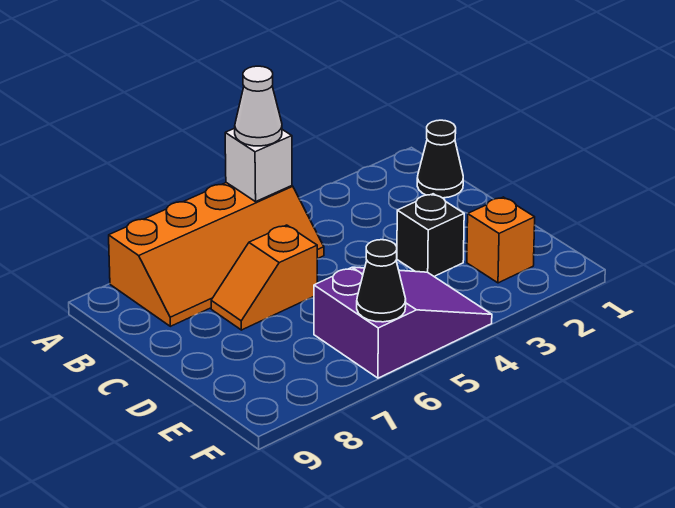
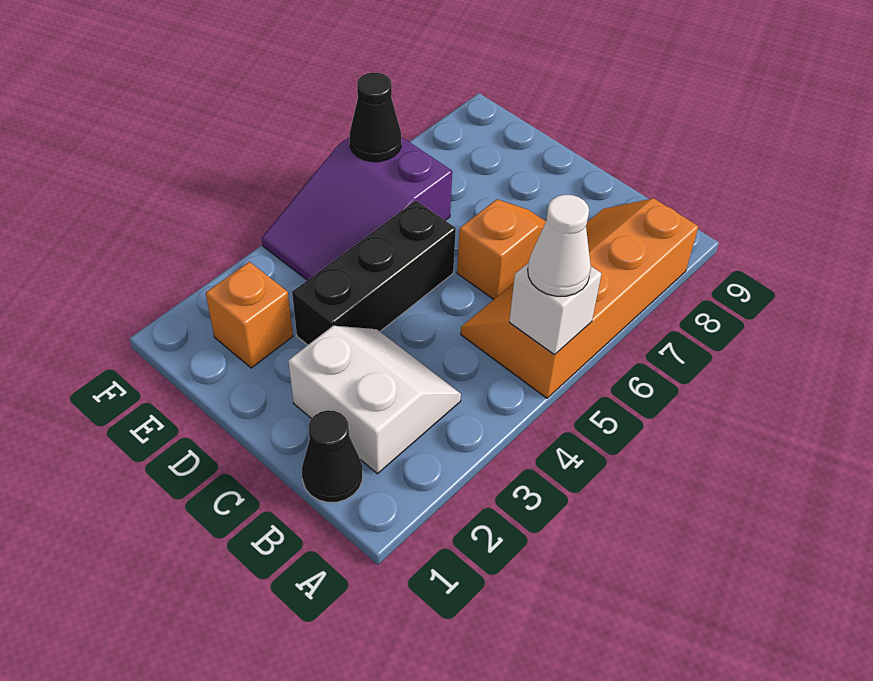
none -> white slope B2:C3 level 1 top 2
black brick D3 level 1 -> black brick D3:D5 level 1

